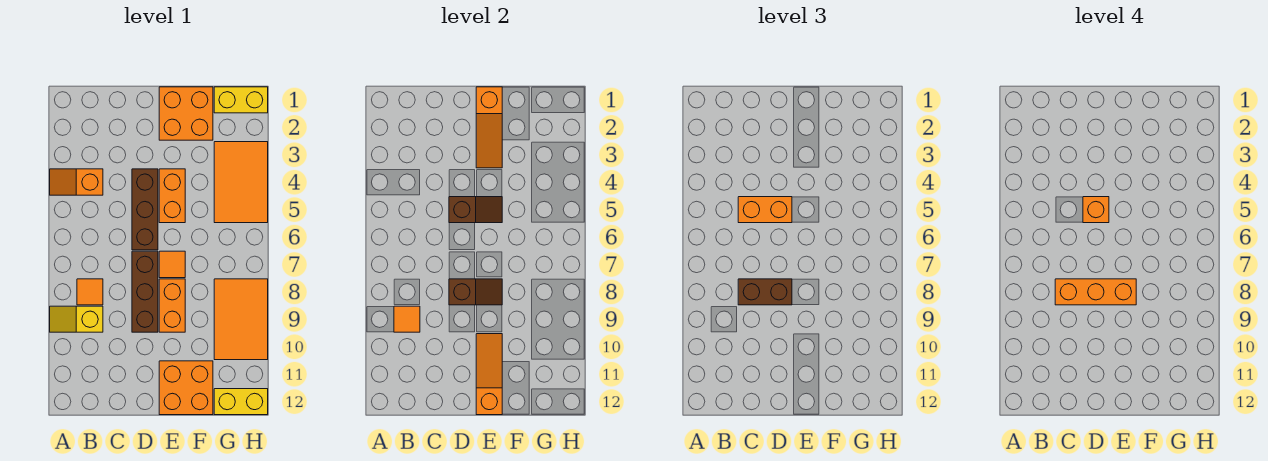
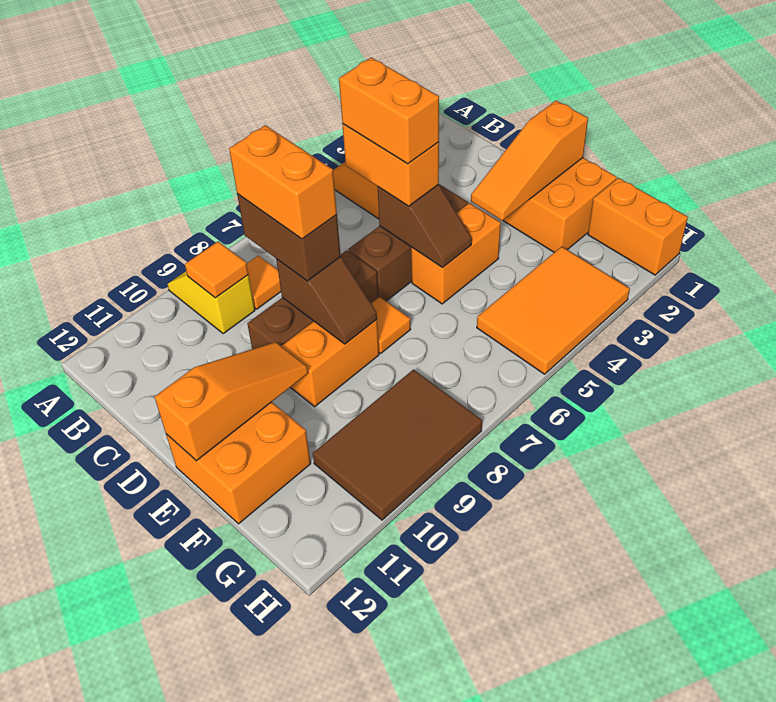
orange brick C8:E8 level 4 -> orange brick C8:D8 level 4
orange brick D5 level 4 -> orange brick C5:D5 level 4
yellow brick G1:H1 level 1 -> orange brick G1:H1 level 1
orange tile G8:H10 level 1 -> brown tile G8:H10 level 1
yellow brick G12:H12 level 1 -> none

